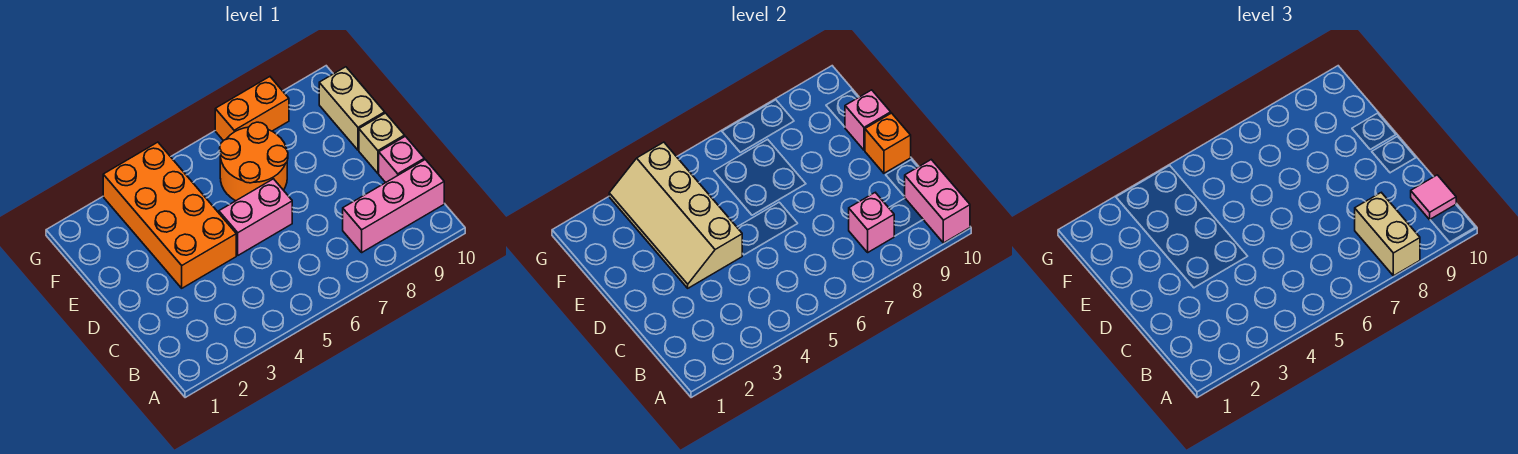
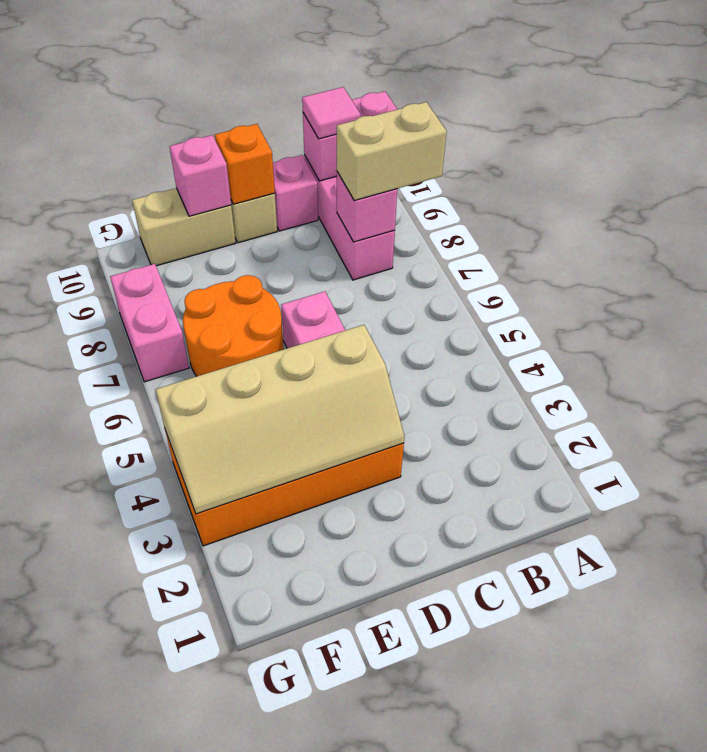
orange brick G7:G8 level 1 -> pink brick G7:G8 level 1

